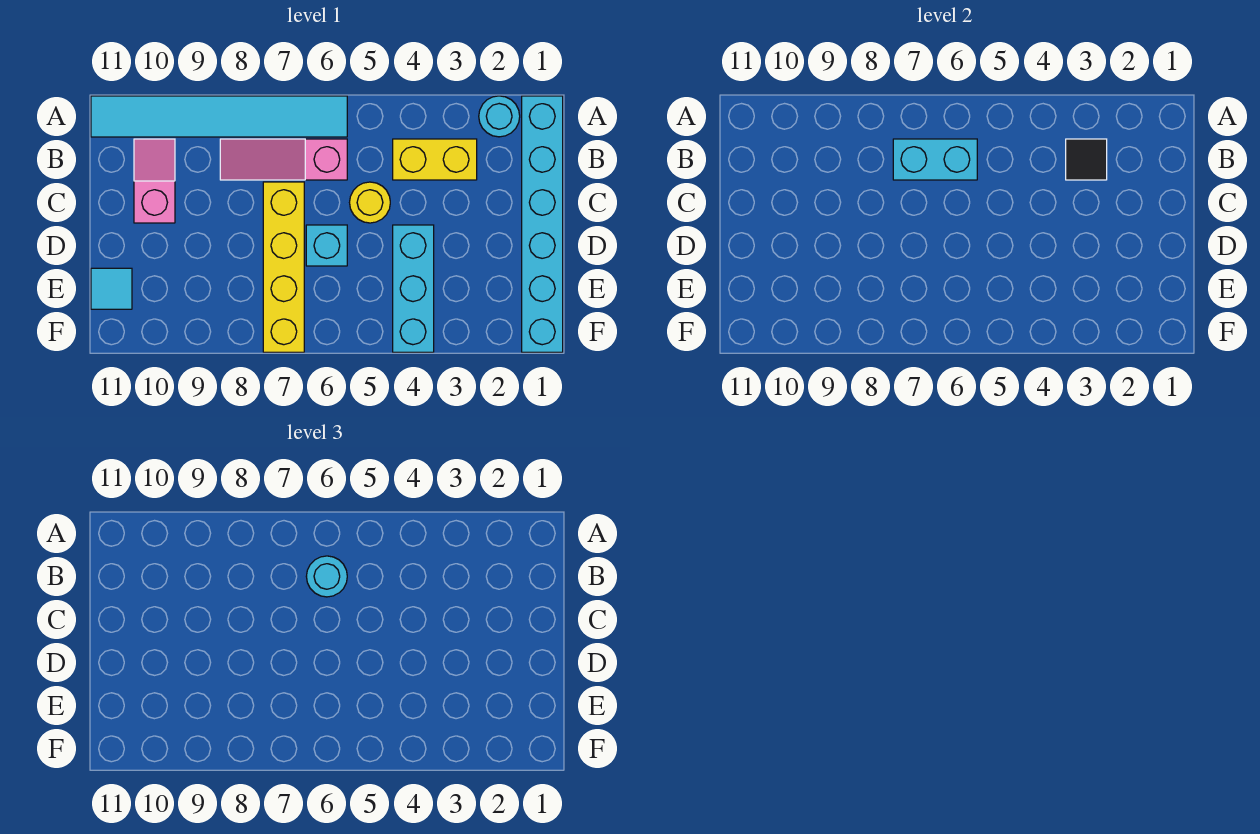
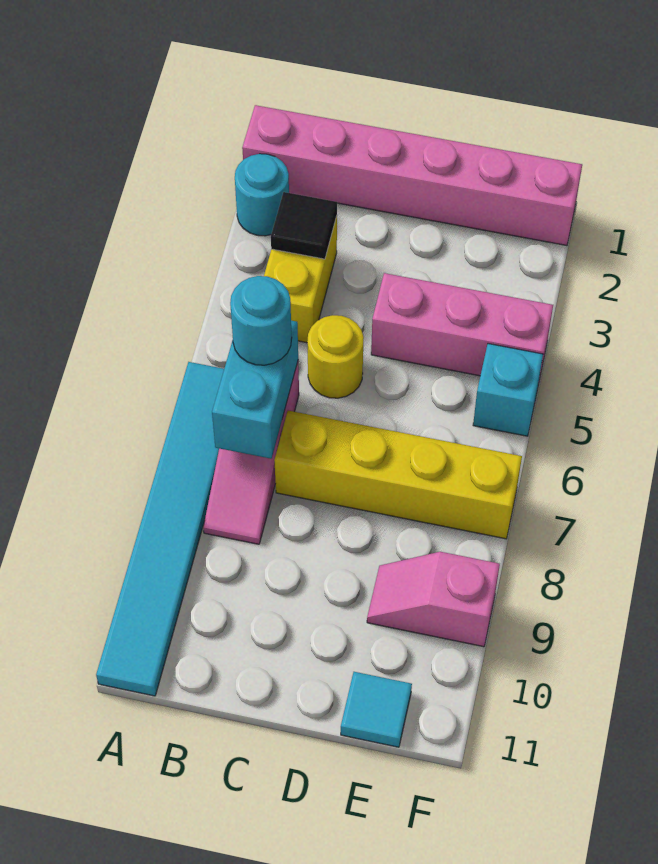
cyan brick A1:F1 level 1 -> pink brick A1:F1 level 1
pink slope B10:C10 level 1 top C -> pink slope E9:F9 level 1 top F
cyan brick D4:F4 level 1 -> pink brick D4:F4 level 1
cyan brick D6 level 1 -> cyan brick F5 level 1

